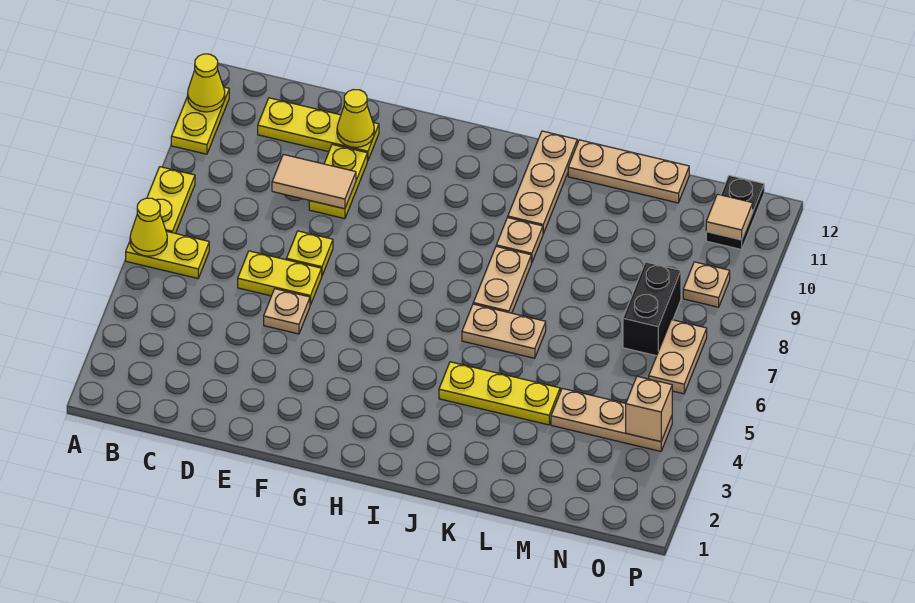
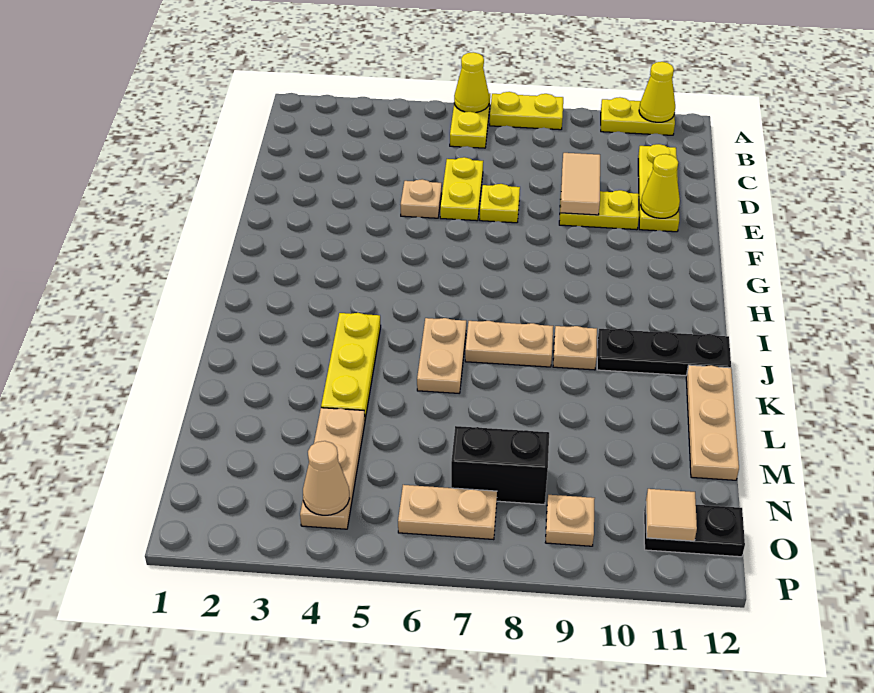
tan plate J10:J12 level 1 -> black plate J10:J12 level 1
tan brick O4 level 2 -> tan cone O4 level 2

